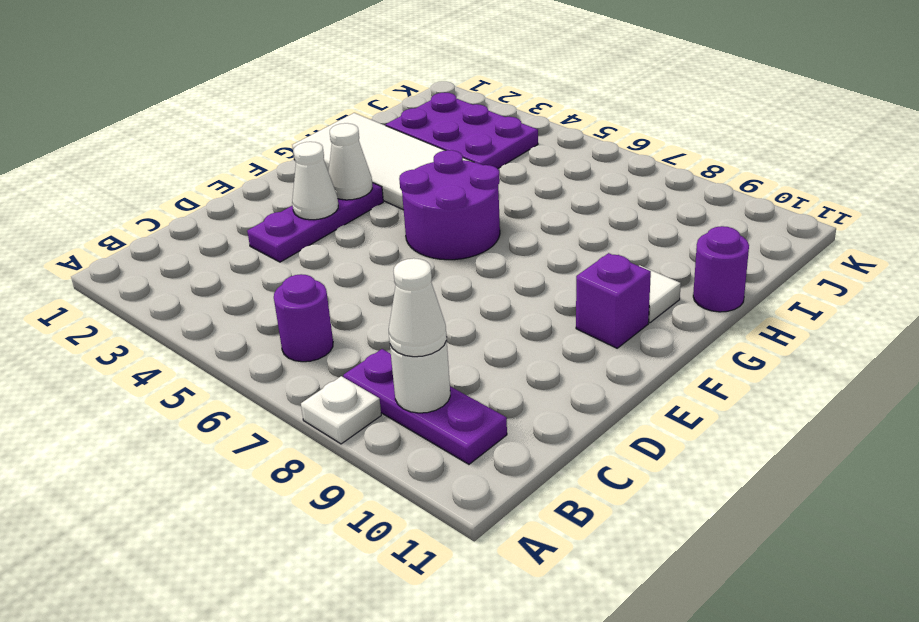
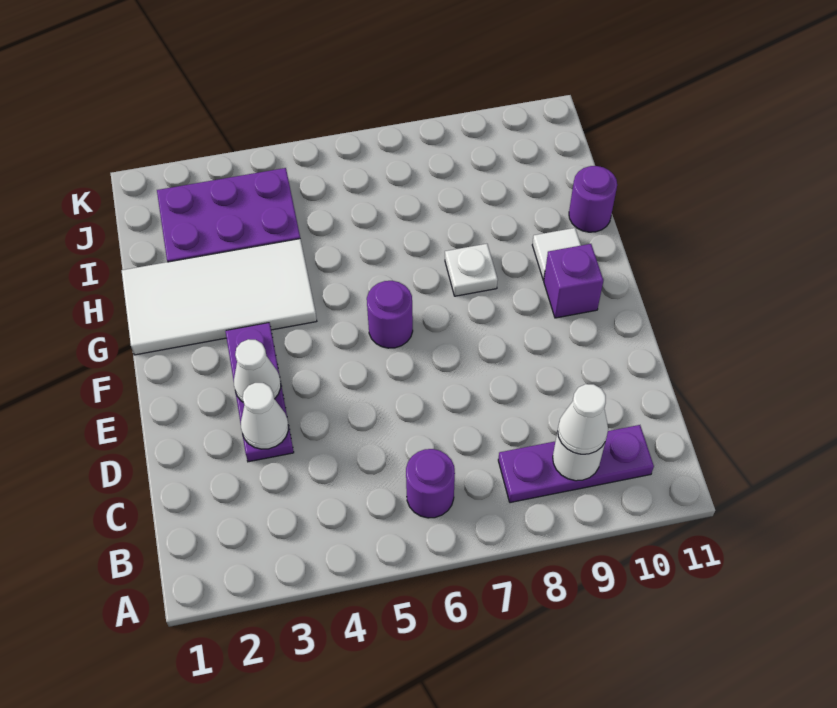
white plate A8 level 1 -> white plate G8 level 1
white cone F3 level 2 -> white cone D3 level 2
purple round brick F5:G6 level 1 -> purple round brick F6 level 1

